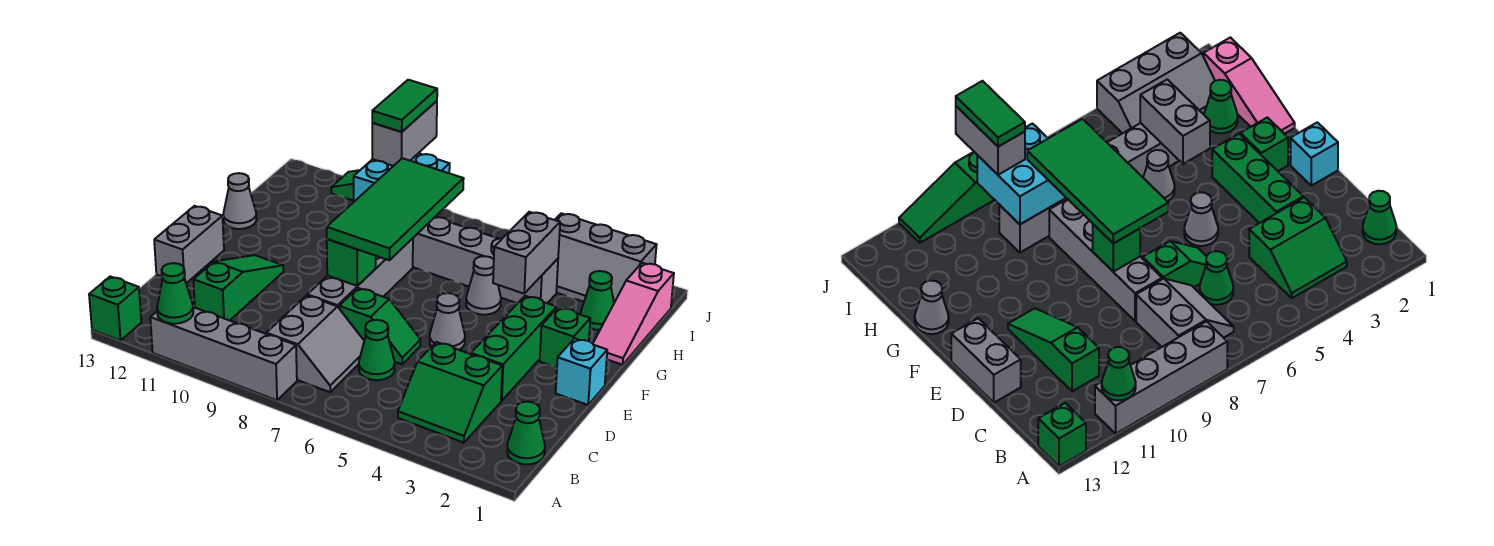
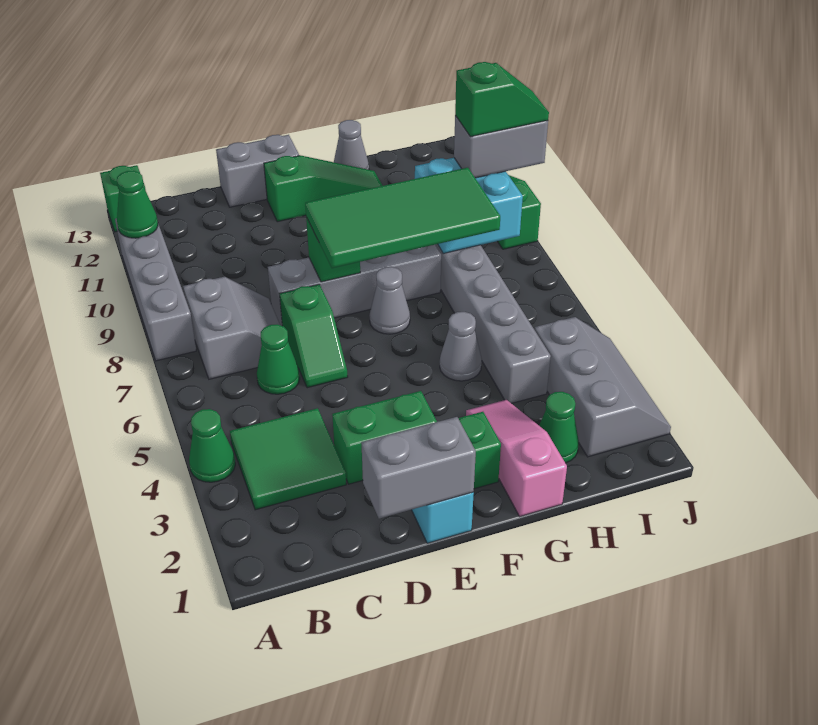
green cone B1 level 1 -> green cone A4 level 1
green slope B3:C4 level 1 top C -> green tile B3:C4 level 1
grey slope B7:C8 level 1 top 8 -> grey slope B7:C8 level 1 top B
green slope C11:E11 level 1 top C -> green slope E12:G12 level 1 top E
green brick D3:F3 level 1 -> green brick D3:E3 level 1
grey cone E5 level 1 -> grey cone F7 level 1
pink slope G1:I1 level 1 top I -> pink slope G1:G3 level 1 top 1
grey brick G4:H4 level 2 -> grey brick D1:E1 level 2
grey slope I2:J4 level 1 top J -> grey slope I2:J4 level 1 top I
green tile I9:J9 level 4 -> green slope I9:J9 level 4 top I

